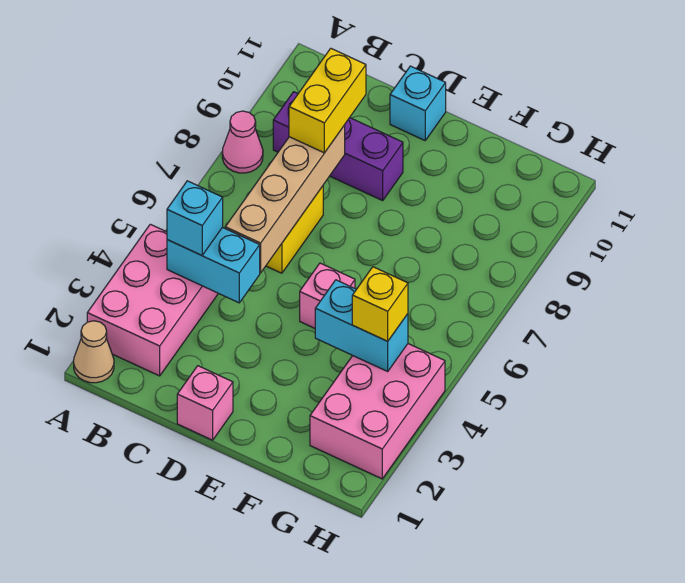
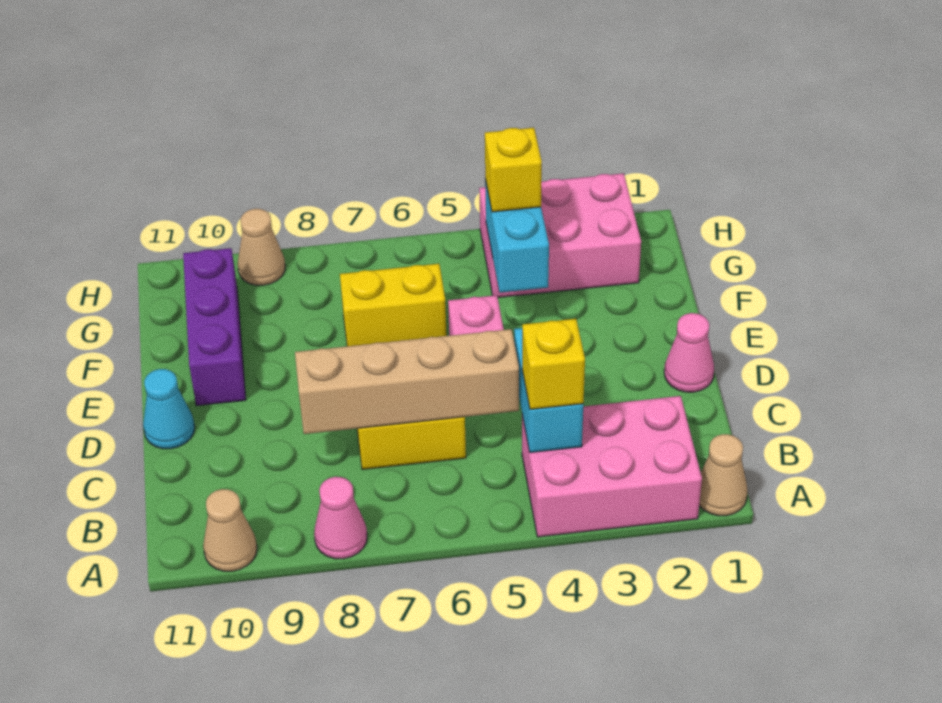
none -> tan cone A10 level 1
cyan brick B4 level 3 -> yellow brick B4 level 3
purple brick B9:D9 level 1 -> purple brick E10:G10 level 1
yellow brick C8:C9 level 3 -> yellow brick F6:F7 level 1
pink brick D1 level 1 -> pink cone D1 level 1
cyan brick D11 level 1 -> cyan cone D11 level 1
none -> tan cone H9 level 1

